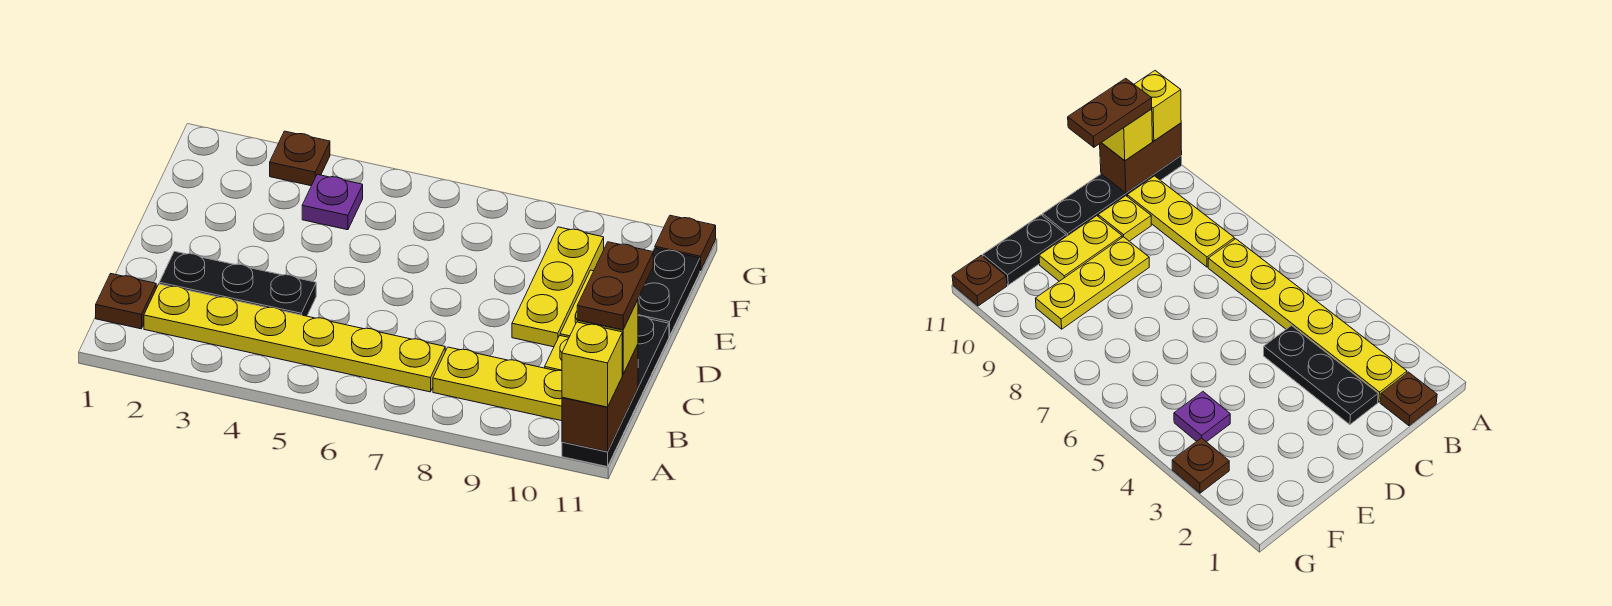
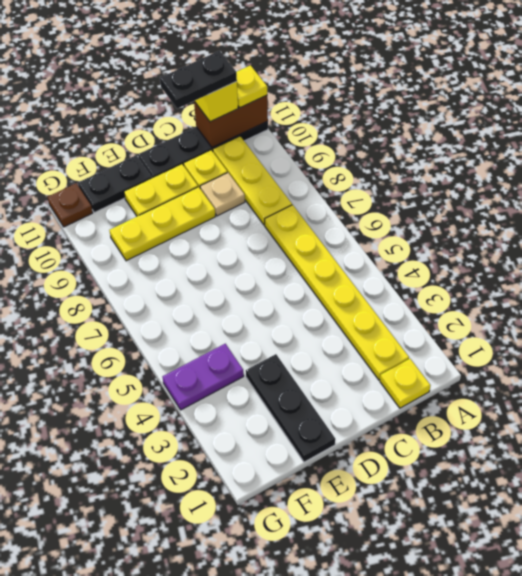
yellow brick A11 level 3 -> yellow plate A11 level 3
brown plate B1 level 1 -> yellow plate B1 level 1
brown plate B11:C11 level 4 -> black plate B11:C11 level 4
black plate C2:C4 level 1 -> black plate E1:E3 level 1
none -> tan plate C9 level 1
purple plate F4 level 1 -> purple plate F4:G4 level 1
brown plate G3 level 1 -> none

